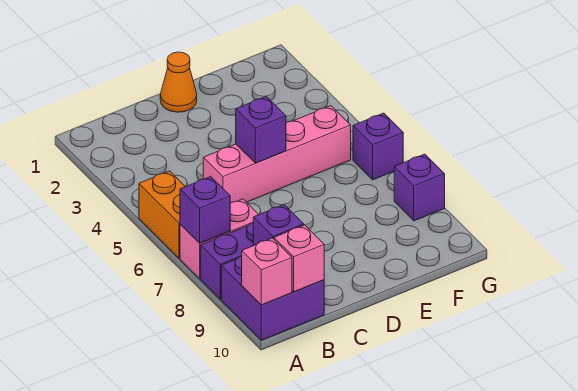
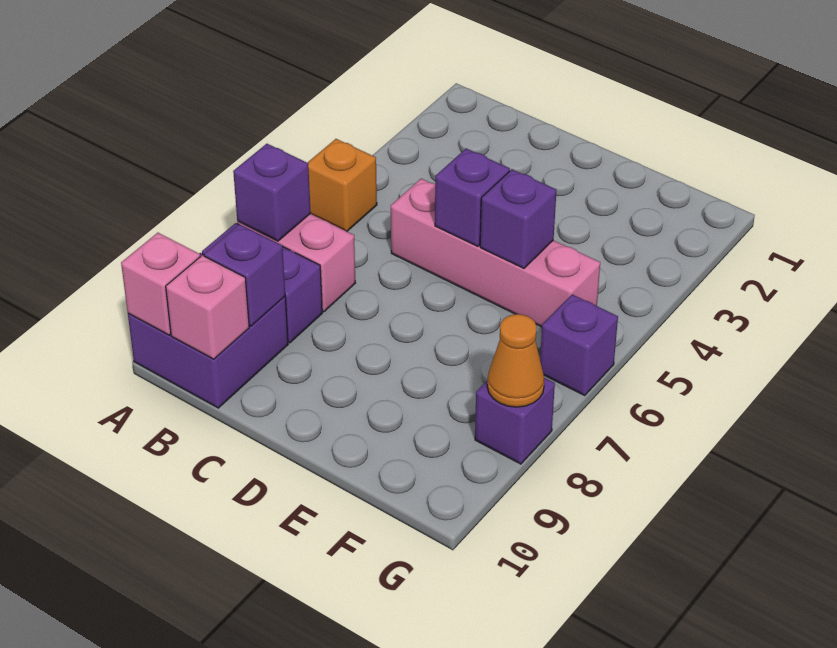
orange brick A5:A6 level 1 -> orange brick A5 level 1
orange cone D1 level 1 -> orange cone G8 level 2
none -> purple brick E5 level 2

